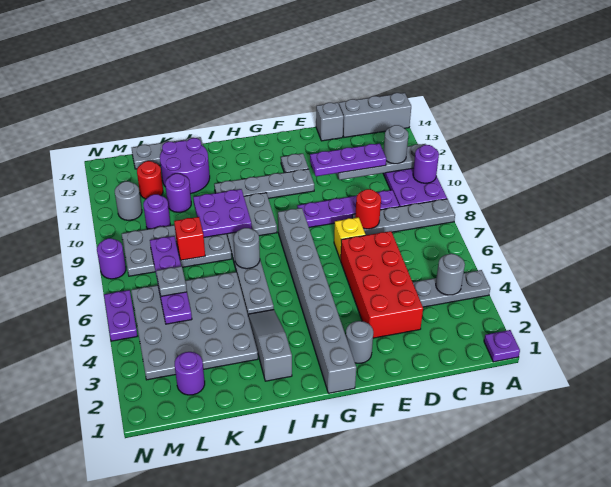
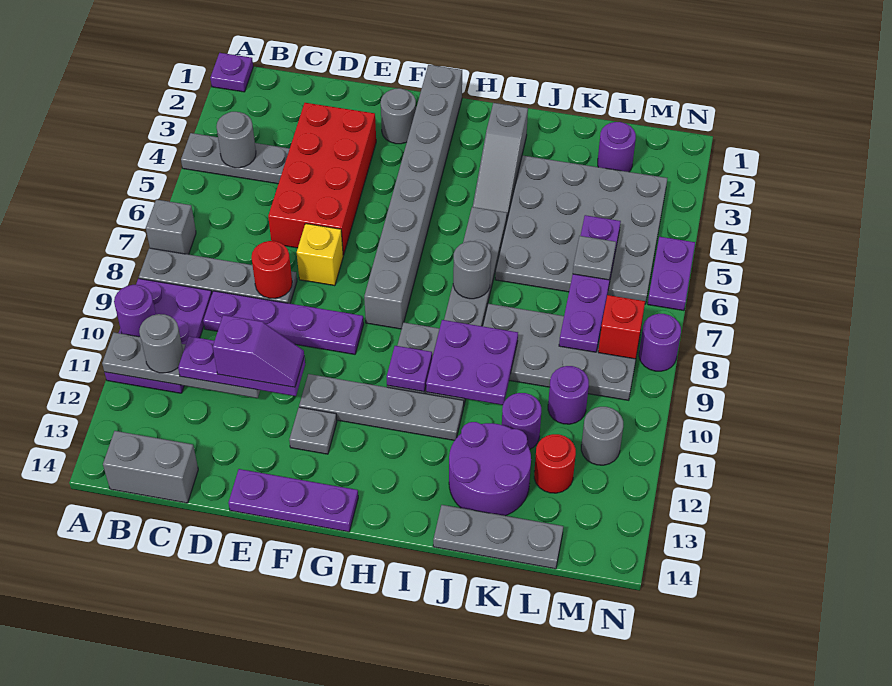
grey brick A14:C14 level 1 -> grey brick B14:C14 level 1
none -> purple slope D11:E11 level 4 top D
grey brick D14 level 1 -> grey brick A7 level 1
none -> purple plate E14:G14 level 1
none -> purple plate H10 level 2
red brick K8 level 2 -> red brick M8 level 2

